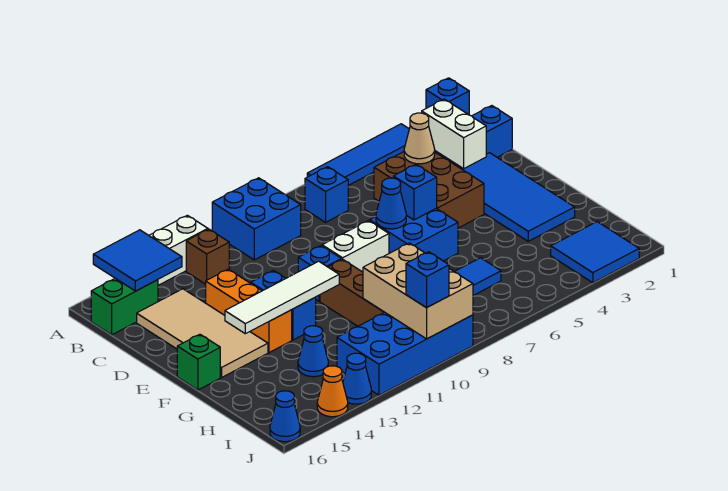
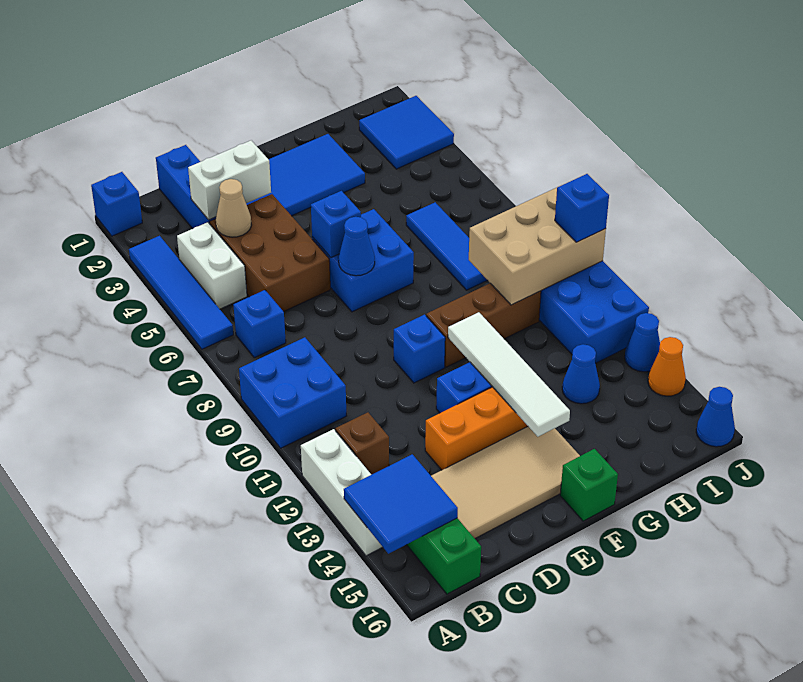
brown brick C4:E5 level 1 -> brown brick C4:D6 level 1
white brick E8:E9 level 1 -> white brick B4:B5 level 1

